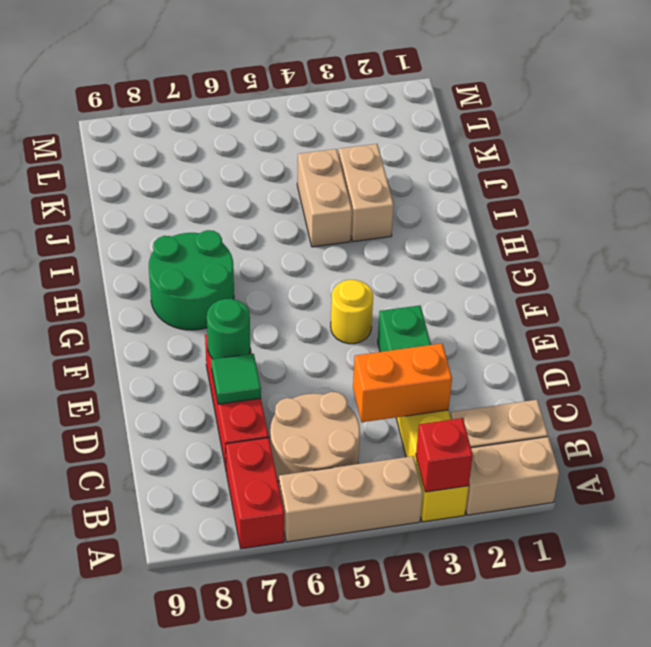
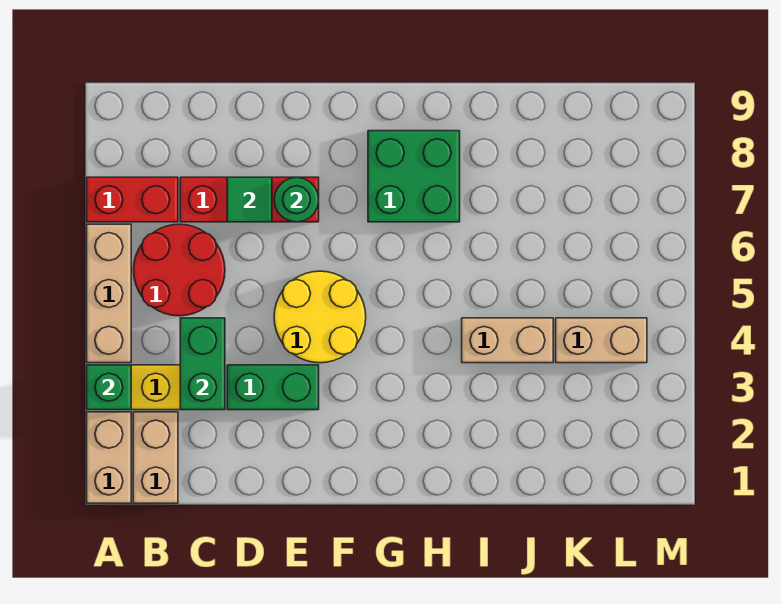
red brick A3 level 2 -> green brick A3 level 2
tan round brick B5:C6 level 1 -> red round brick B5:C6 level 1
orange brick C3:C4 level 2 -> green brick C3:C4 level 2
yellow round brick F4 level 1 -> yellow round brick E4:F5 level 1
green round brick G7:H8 level 1 -> green brick G7:H8 level 1
tan brick I3:J3 level 1 -> tan brick K4:L4 level 1

